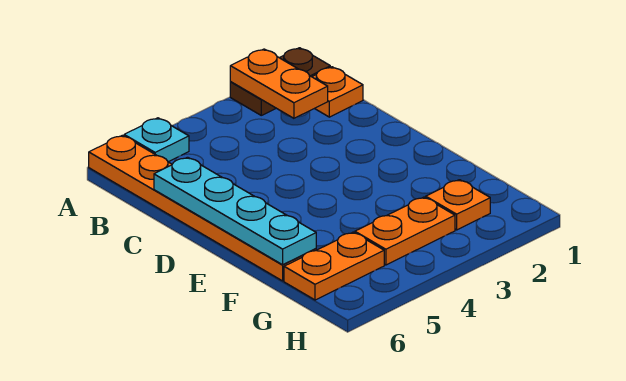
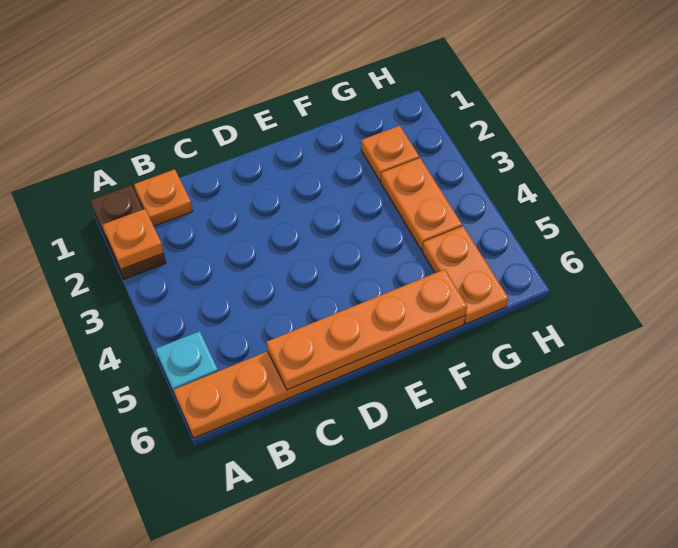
orange plate A2:B2 level 2 -> orange plate A2 level 2
cyan plate C6:F6 level 2 -> orange plate C6:F6 level 2

